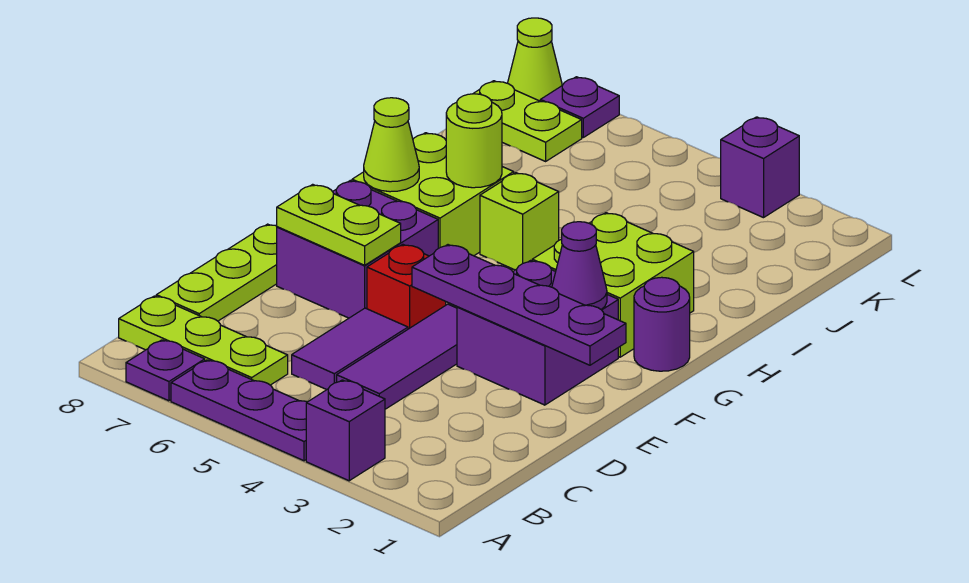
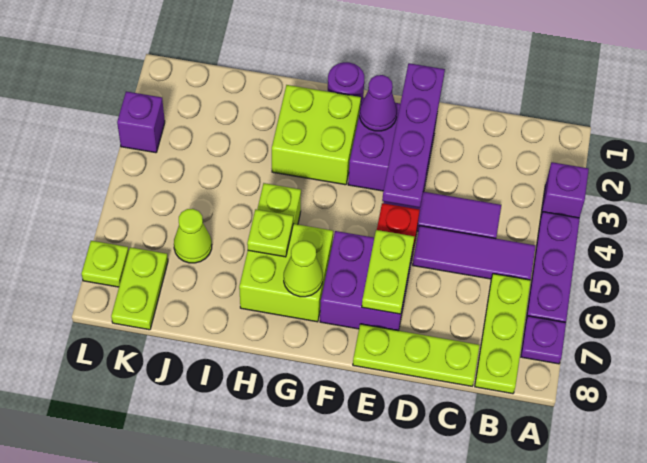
purple tile C5:D5 level 1 -> purple tile B5:D5 level 1
lime round brick H6 level 2 -> lime plate H6 level 2
purple plate L7 level 1 -> lime plate L7 level 1
lime cone L8 level 1 -> lime cone J6 level 1

